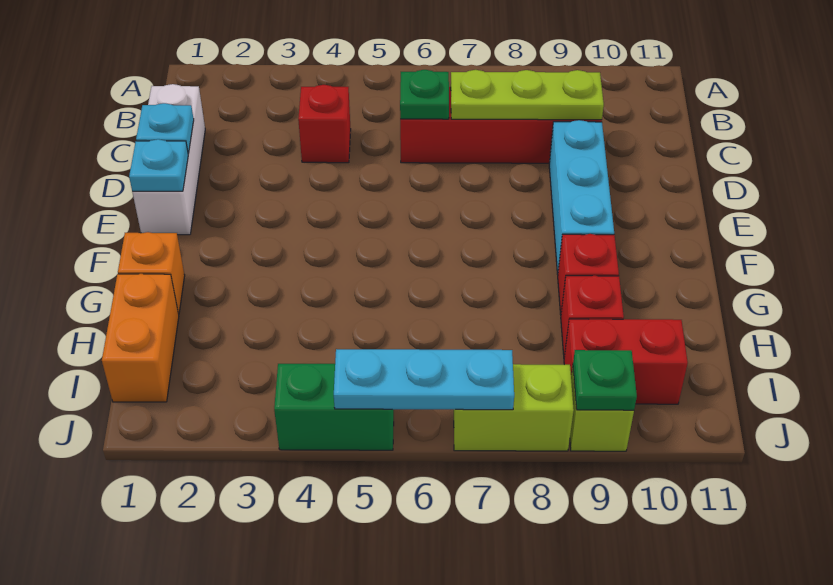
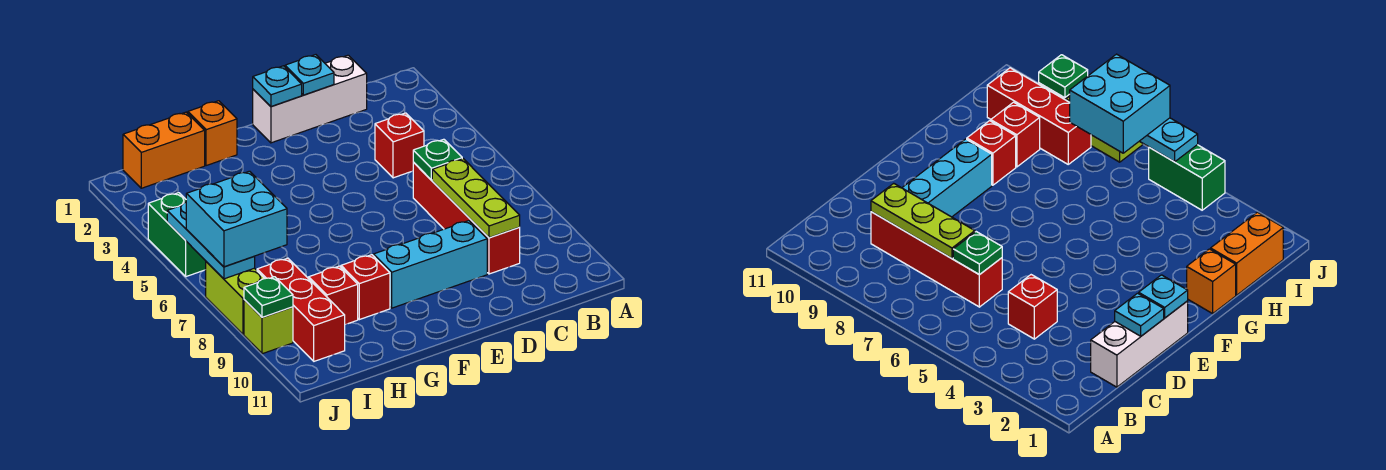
none -> cyan brick I6:J7 level 3
red brick I9:I10 level 1 -> red brick I8:I10 level 1

